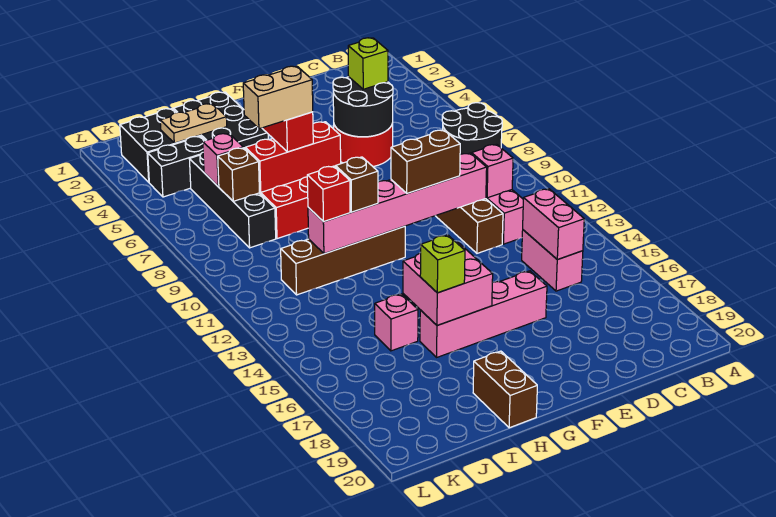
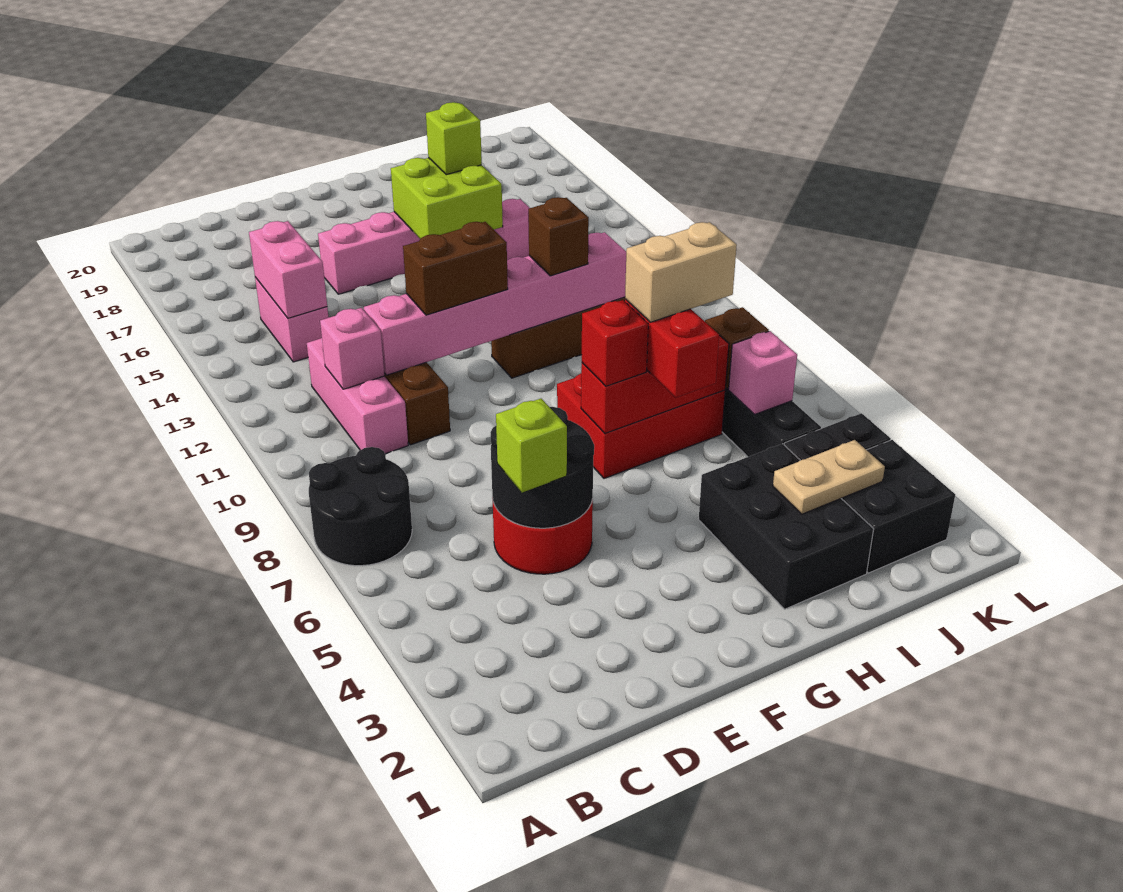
pink brick G15:H16 level 2 -> lime brick G15:H16 level 2
brown brick H19:H20 level 1 -> none
red brick I11 level 3 -> red brick G7 level 3

